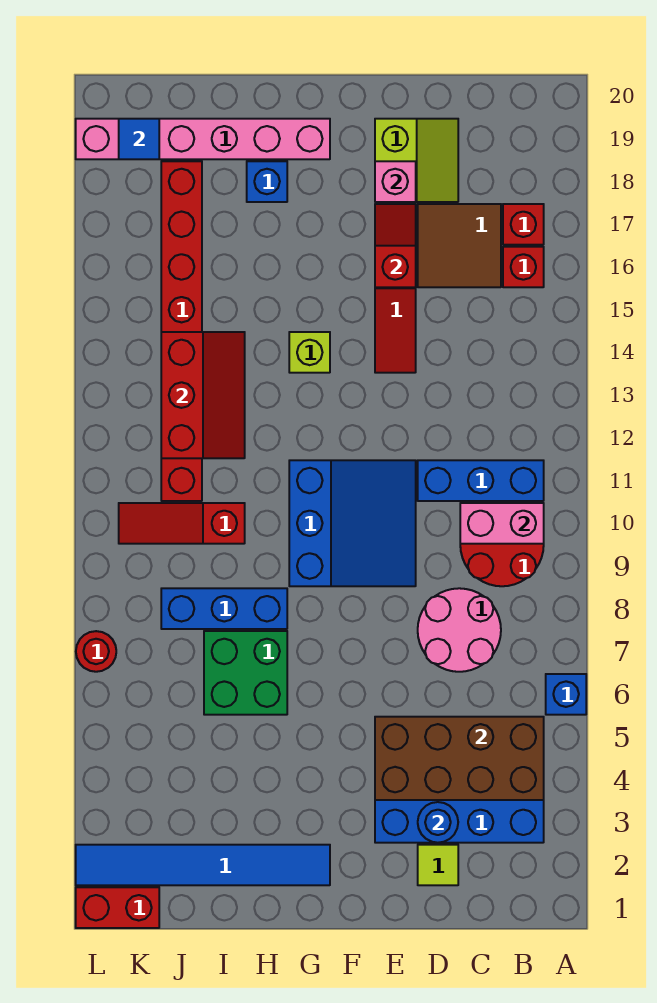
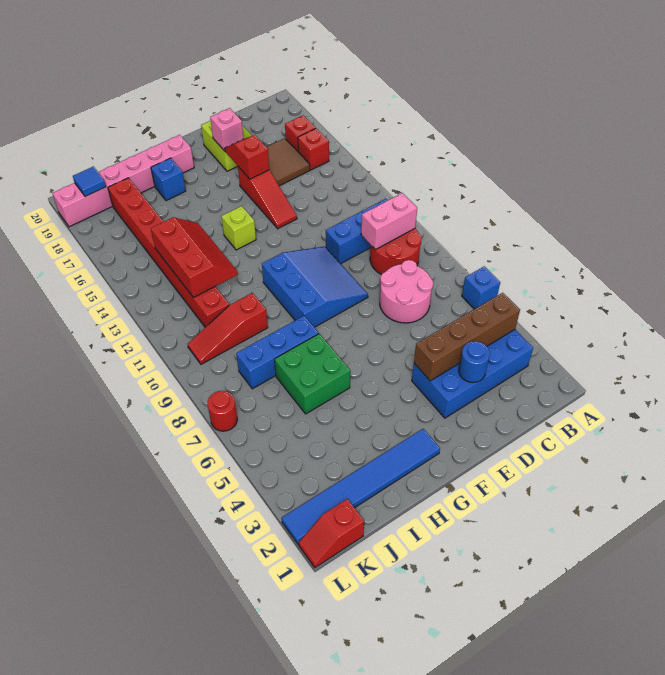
brown brick B4:E5 level 2 -> brown brick B4:E4 level 2
lime tile D2 level 1 -> none
red brick K1:L1 level 1 -> red slope K1:L1 level 1 top K

